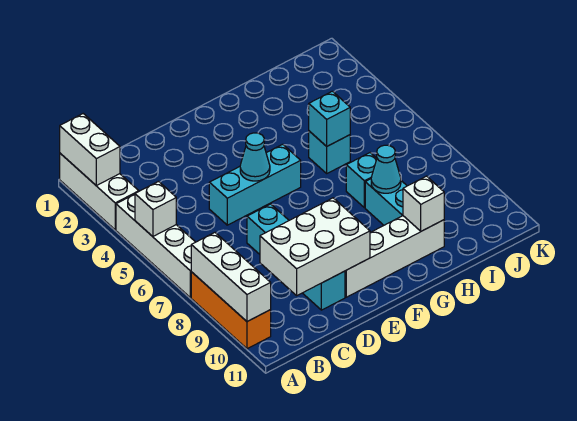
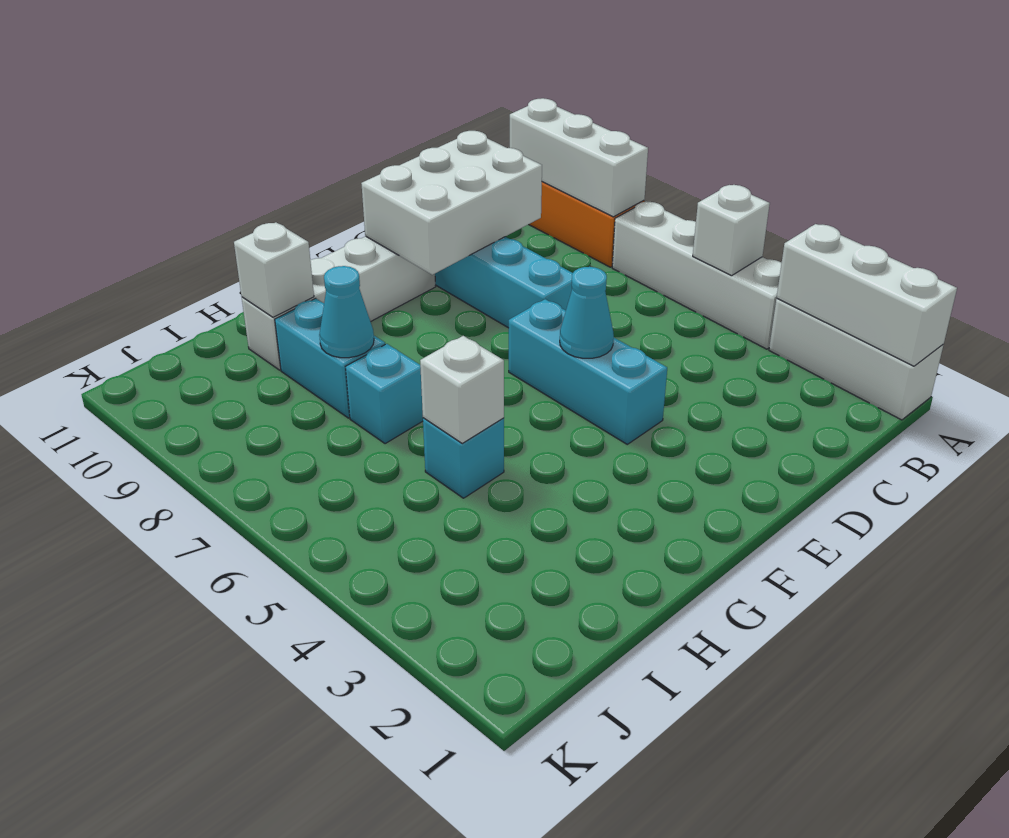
white brick A1:A2 level 2 -> white brick A1:A3 level 2
cyan brick D5:F5 level 1 -> cyan brick E4:E6 level 1
cyan brick H5 level 2 -> white brick H5 level 2

